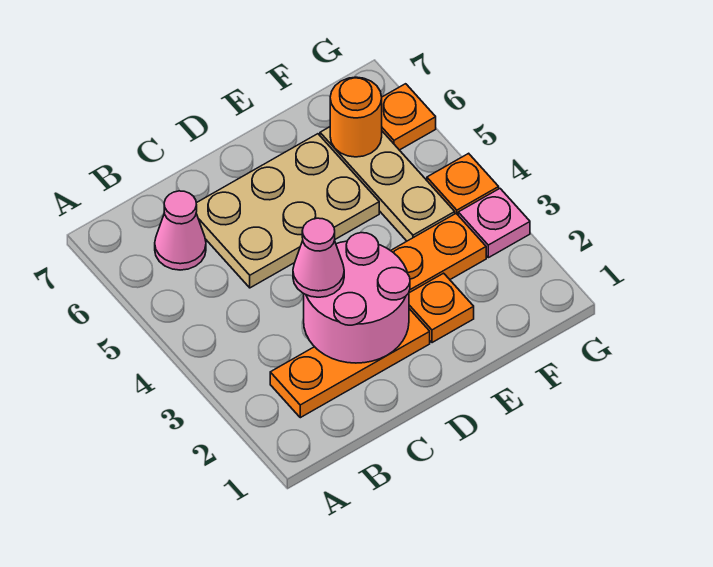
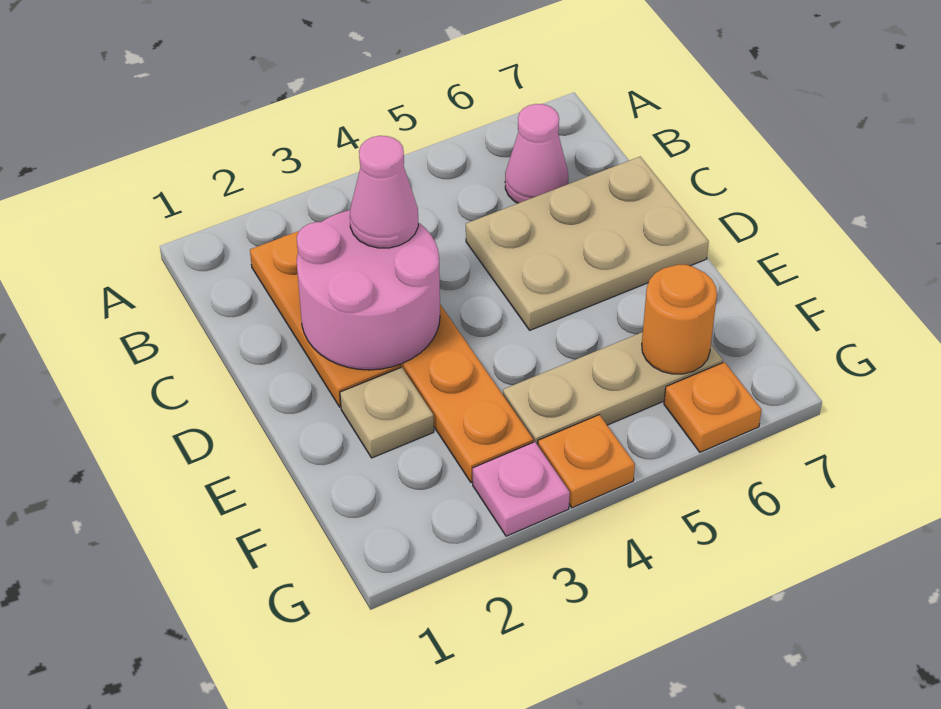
tan plate C5:E6 level 1 -> tan plate C5:D7 level 1
orange plate E2 level 1 -> tan plate E2 level 1

